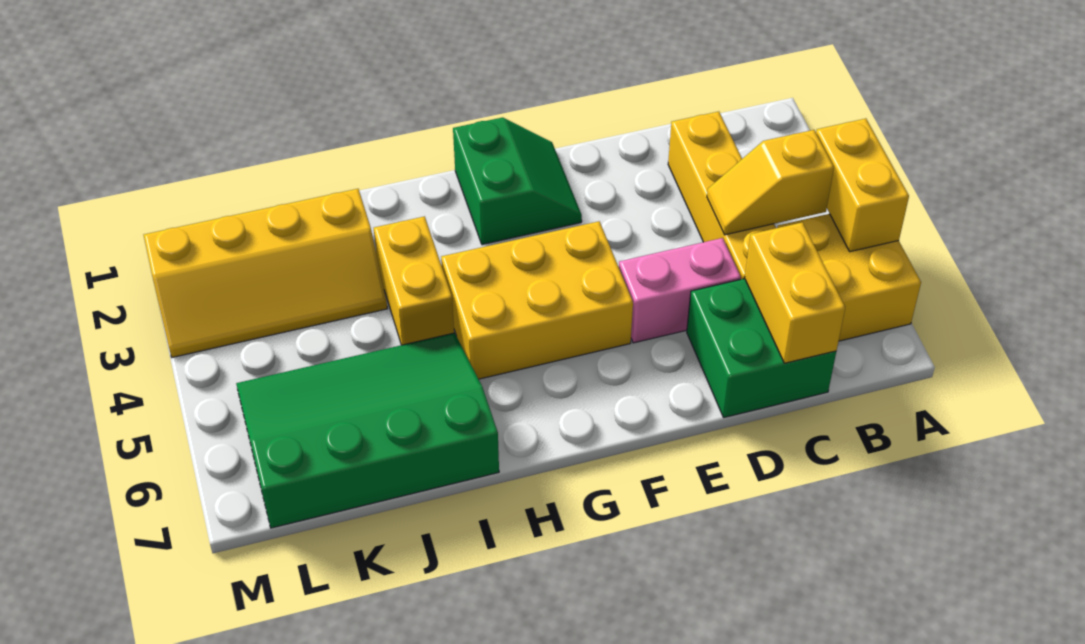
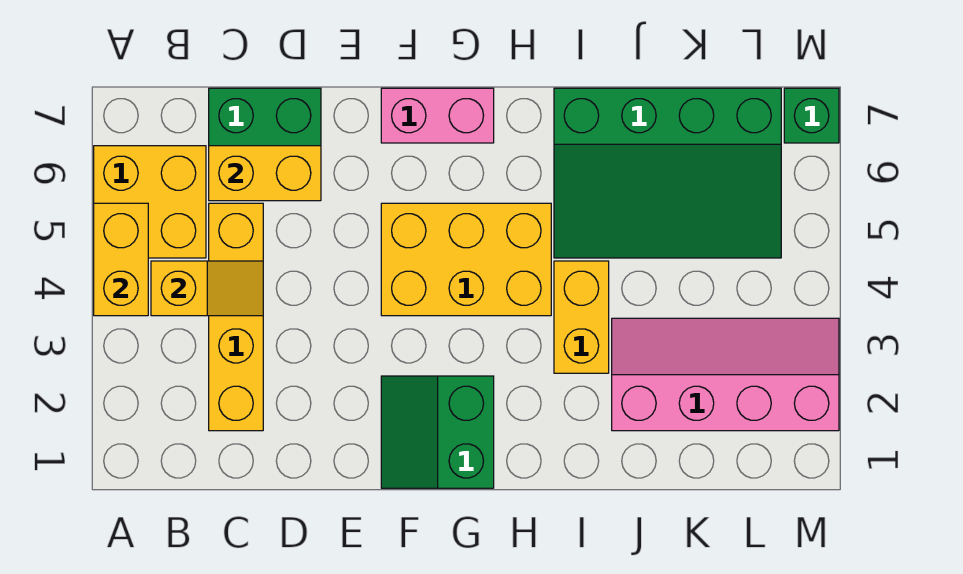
yellow brick C6:C7 level 2 -> yellow brick C6:D6 level 2
pink brick D5:E5 level 1 -> pink brick F7:G7 level 1
yellow slope J2:M3 level 1 top 2 -> pink slope J2:M3 level 1 top 2
none -> green brick M7 level 1

